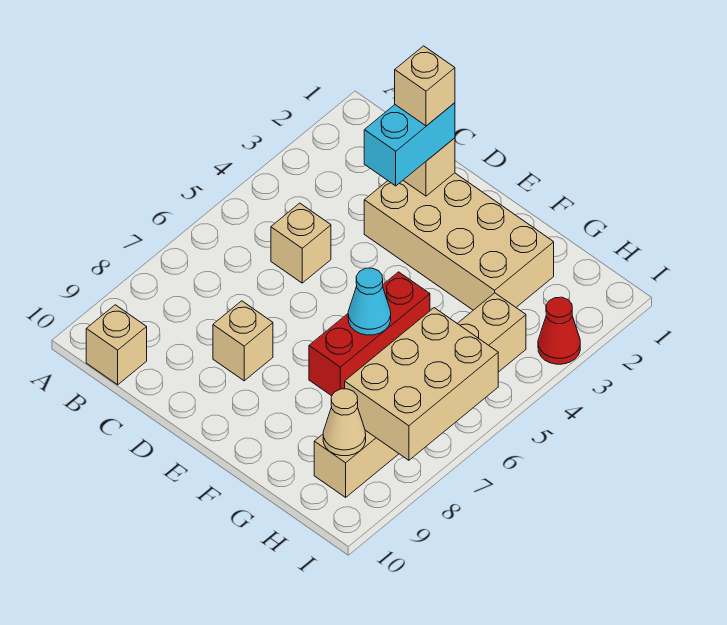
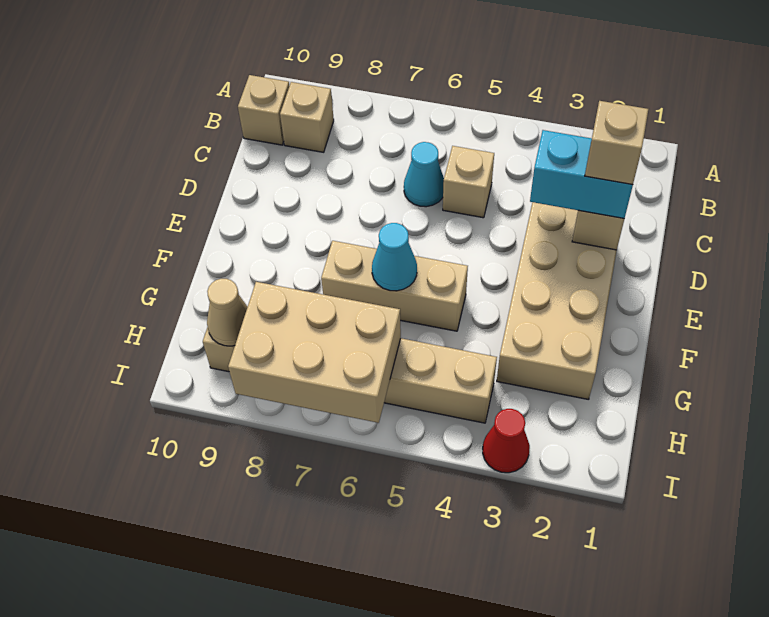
none -> cyan cone C6 level 1
tan brick D8 level 1 -> tan brick B9 level 1
red brick F5:F7 level 1 -> tan brick F5:F7 level 1

